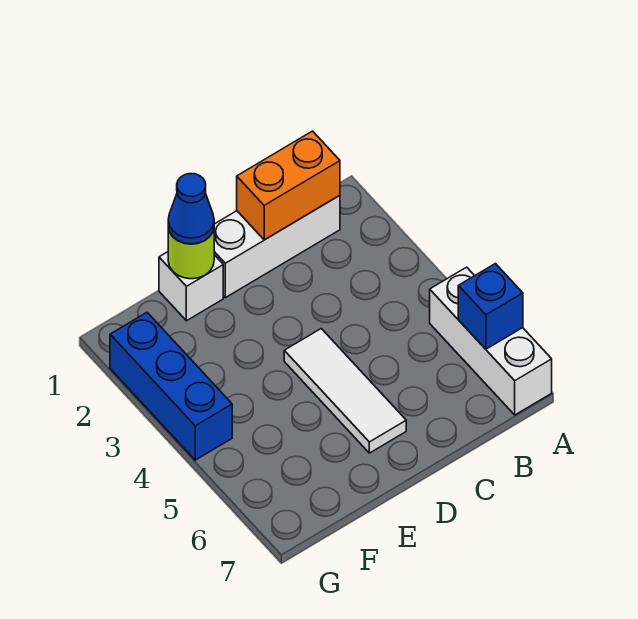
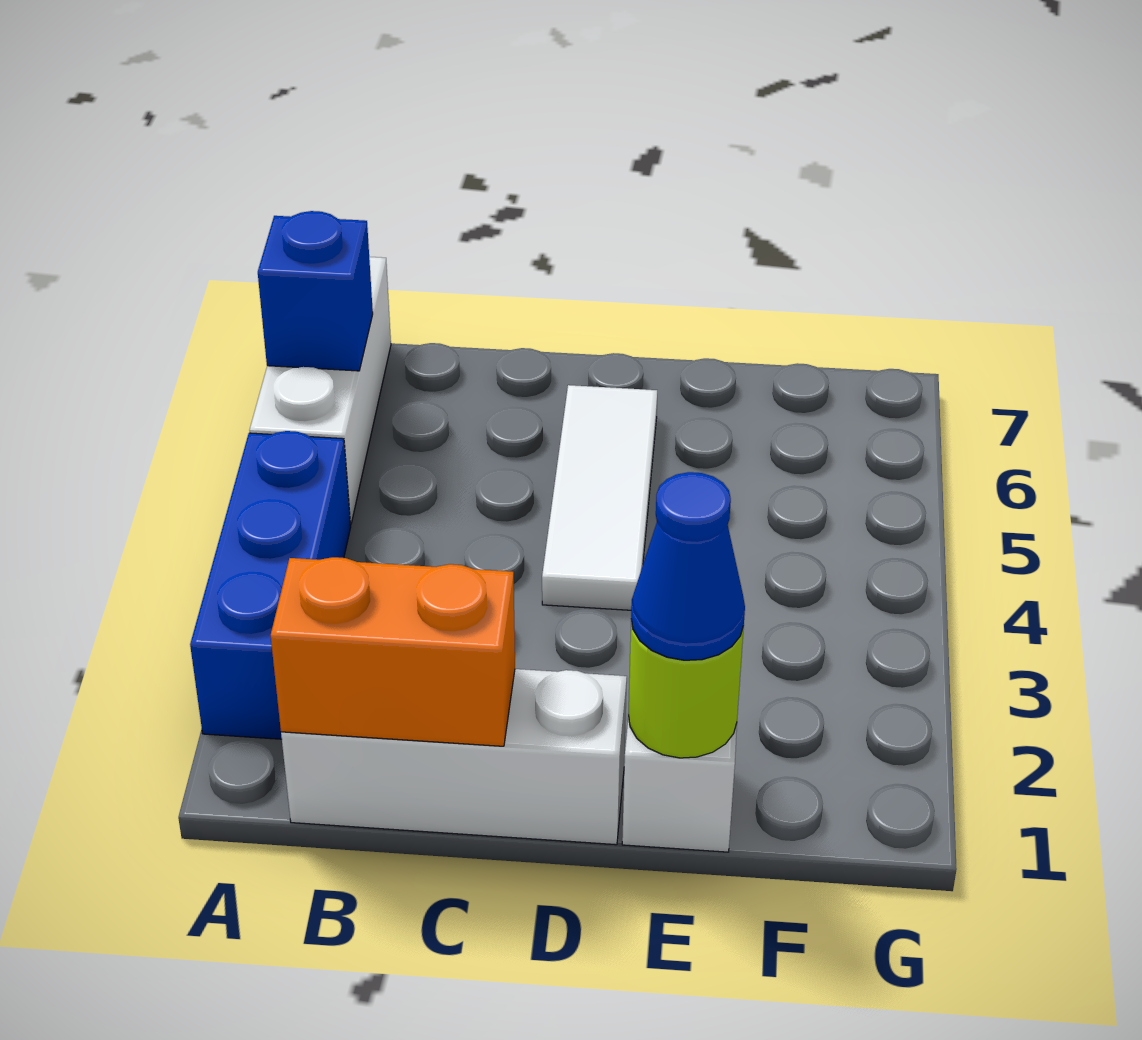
blue brick G2:G4 level 1 -> blue brick A2:A4 level 1

